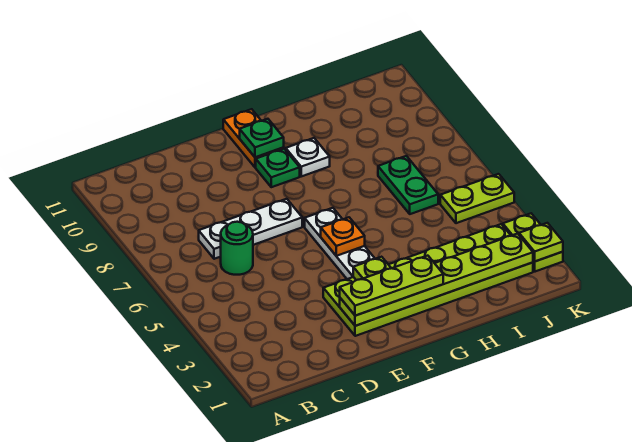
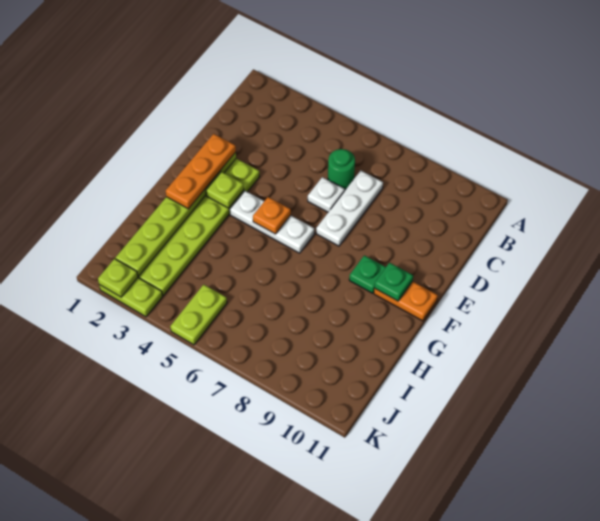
lime plate E2:G2 level 3 -> orange plate E2:G2 level 3
white plate G9 level 1 -> white plate D6 level 1
green plate I6:I7 level 1 -> none

